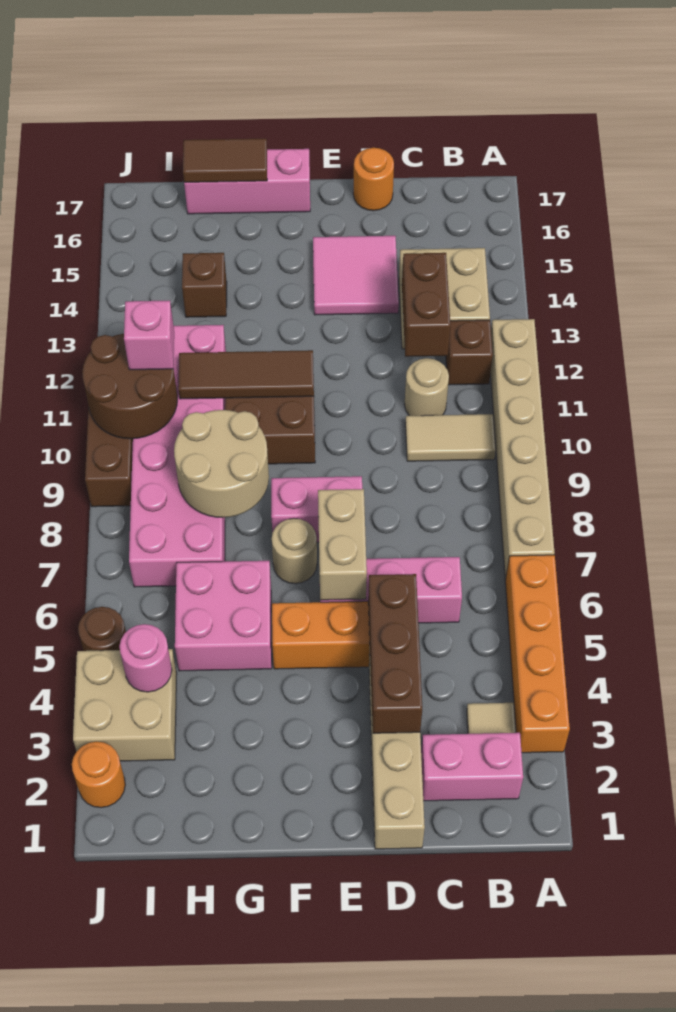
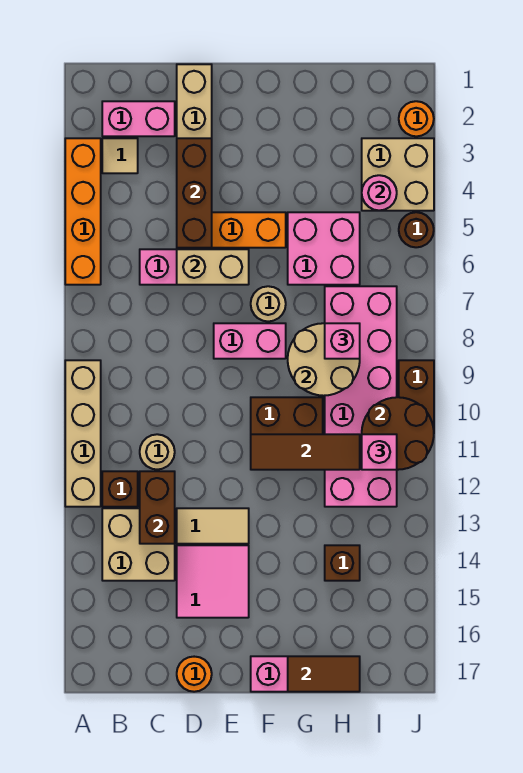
tan brick A7:A12 level 1 -> tan brick A9:A12 level 1
tan tile B10:C10 level 1 -> tan tile D13:E13 level 1
tan brick E6:E7 level 2 -> tan brick D6:E6 level 2
none -> pink brick H8 level 3

